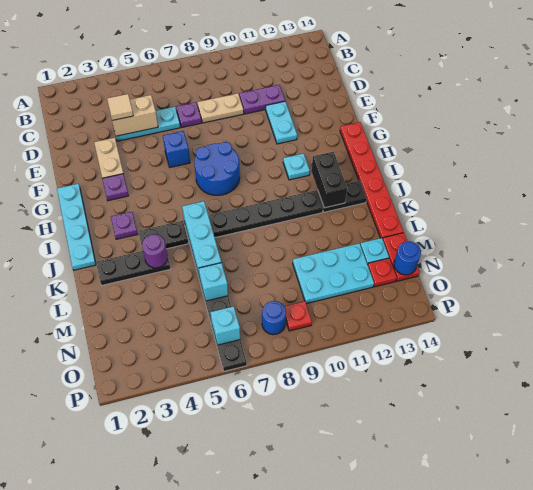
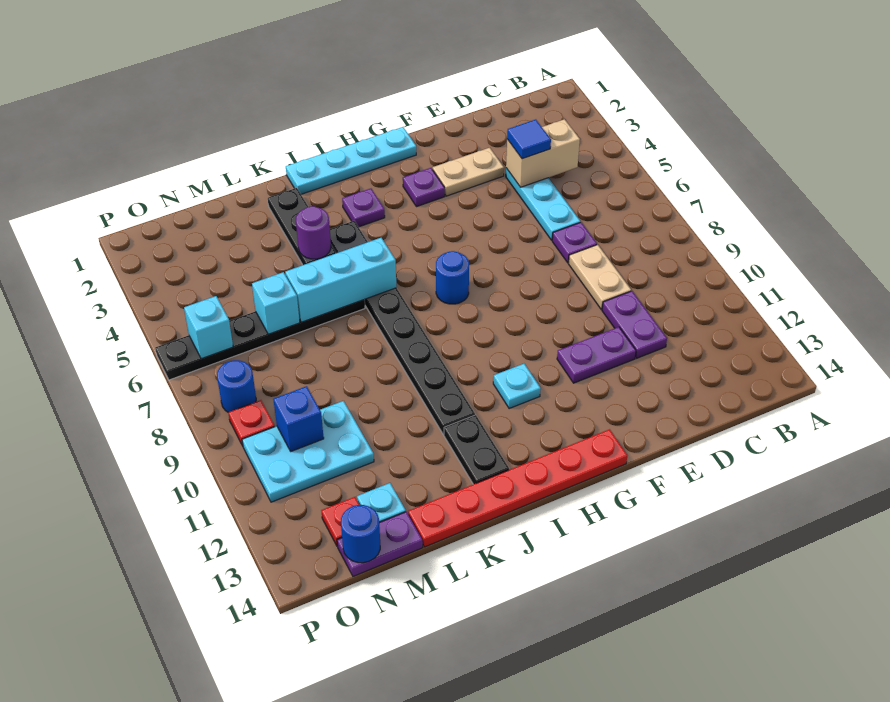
tan brick D4:D5 level 2 -> tan brick C4:D4 level 2
tan tile D4 level 3 -> blue tile D4 level 3
cyan plate E11:F11 level 1 -> purple plate E11:F11 level 1
blue brick F6 level 1 -> blue brick N10 level 2
blue round brick G7:H8 level 1 -> blue round brick H7 level 1
black brick I12:J12 level 2 -> none
cyan plate M10:N12 level 1 -> cyan plate M10:O11 level 1
red plate M14:N14 level 1 -> purple plate M14:N14 level 1

